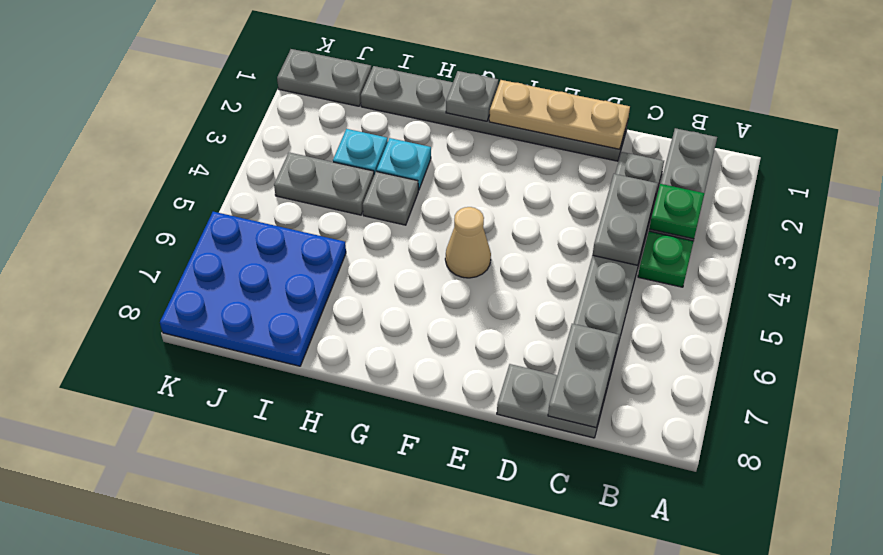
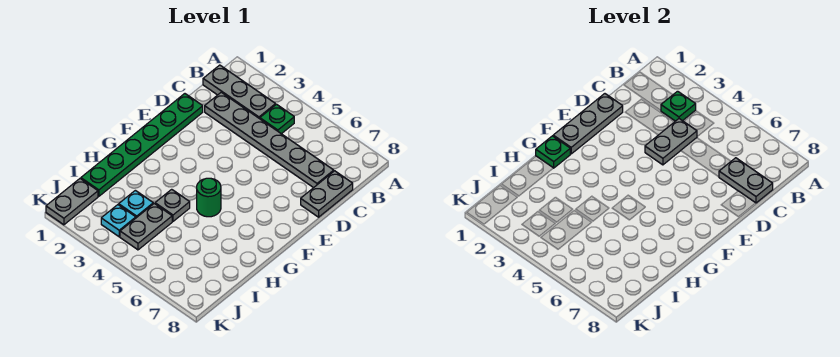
grey plate C3:C4 level 2 -> grey plate C4:D4 level 2
grey plate D1:I1 level 1 -> green plate D1:I1 level 1
tan plate D1:F1 level 2 -> grey plate D1:F1 level 2
tan cone F5 level 1 -> none
grey plate G1 level 2 -> green plate G1 level 2
none -> green round brick G5 level 1
cyan plate H3 level 1 -> cyan plate J3 level 1
blue plate I6:K8 level 1 -> none

